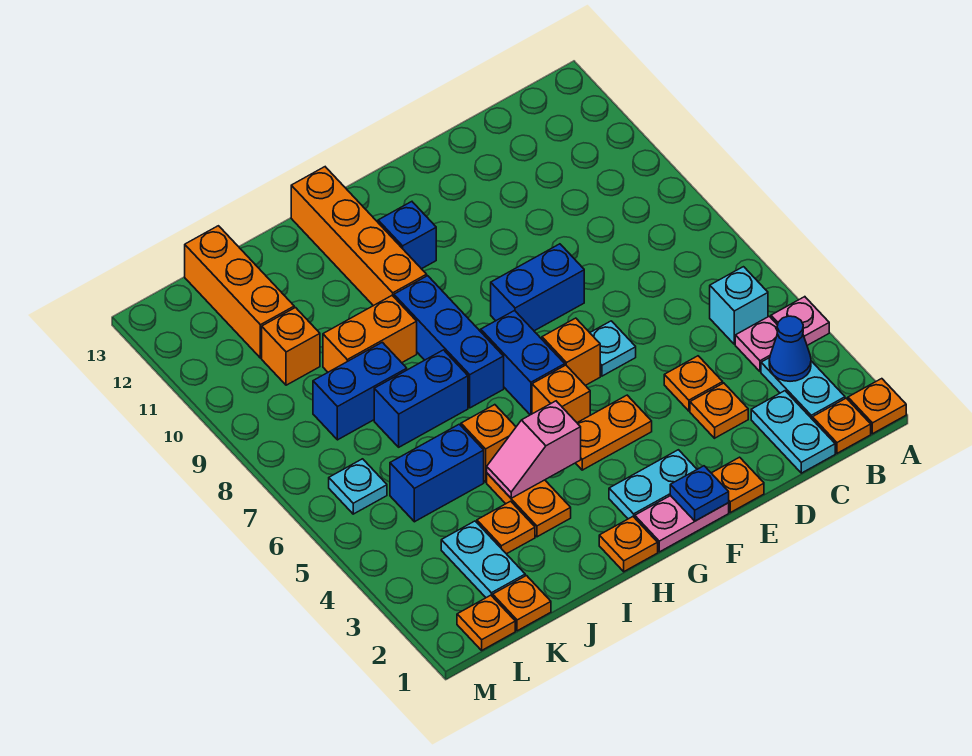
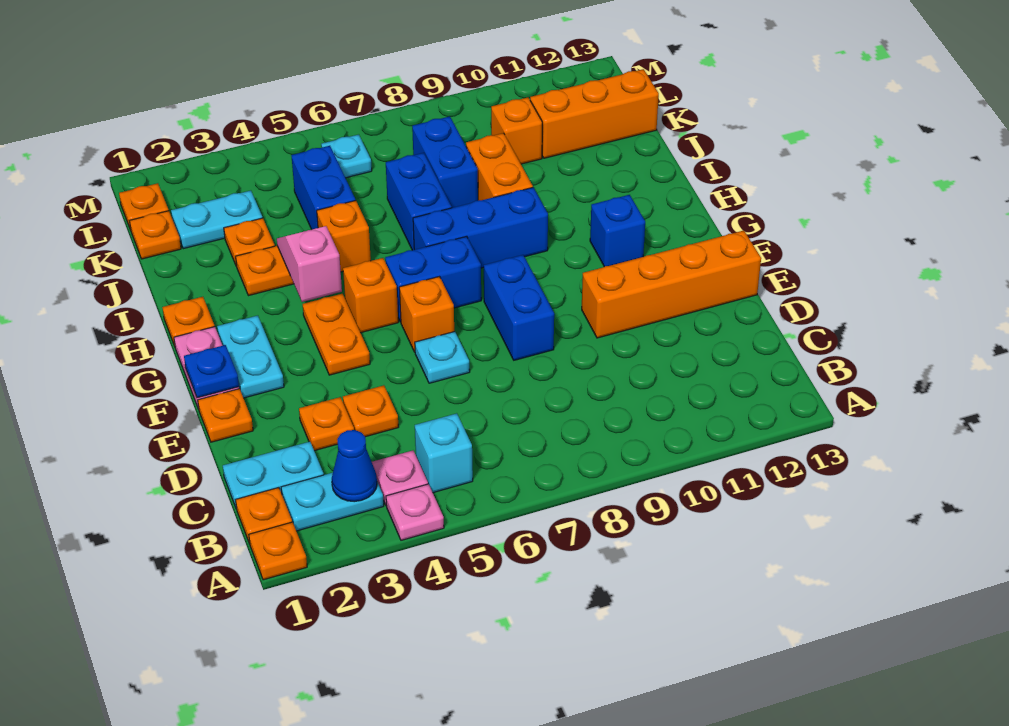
orange brick H10:H13 level 1 -> orange brick E10:E13 level 1

